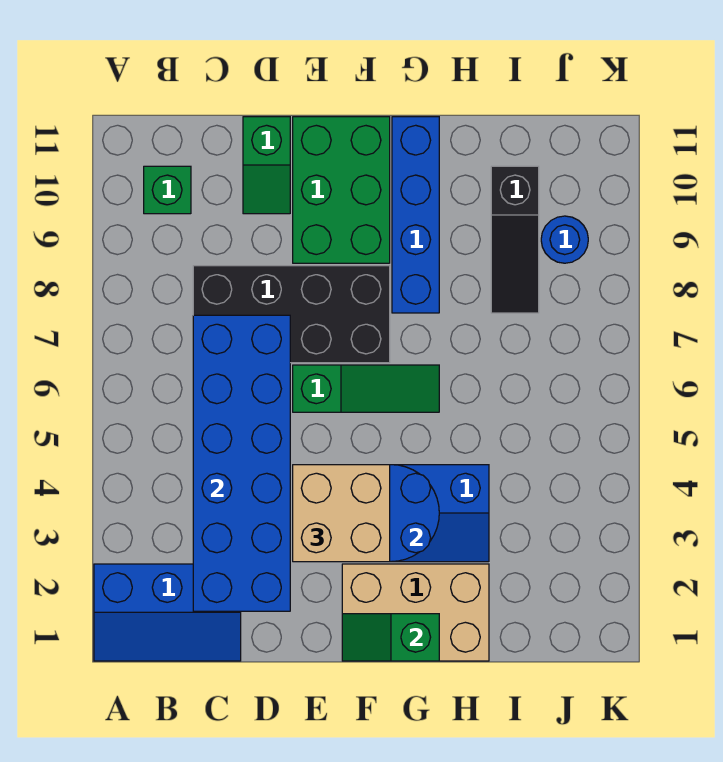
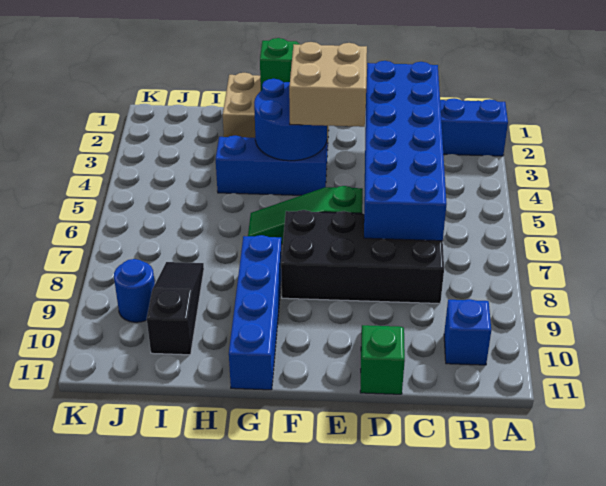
green brick B10 level 1 -> blue brick B10 level 1
green brick E9:F11 level 1 -> none

